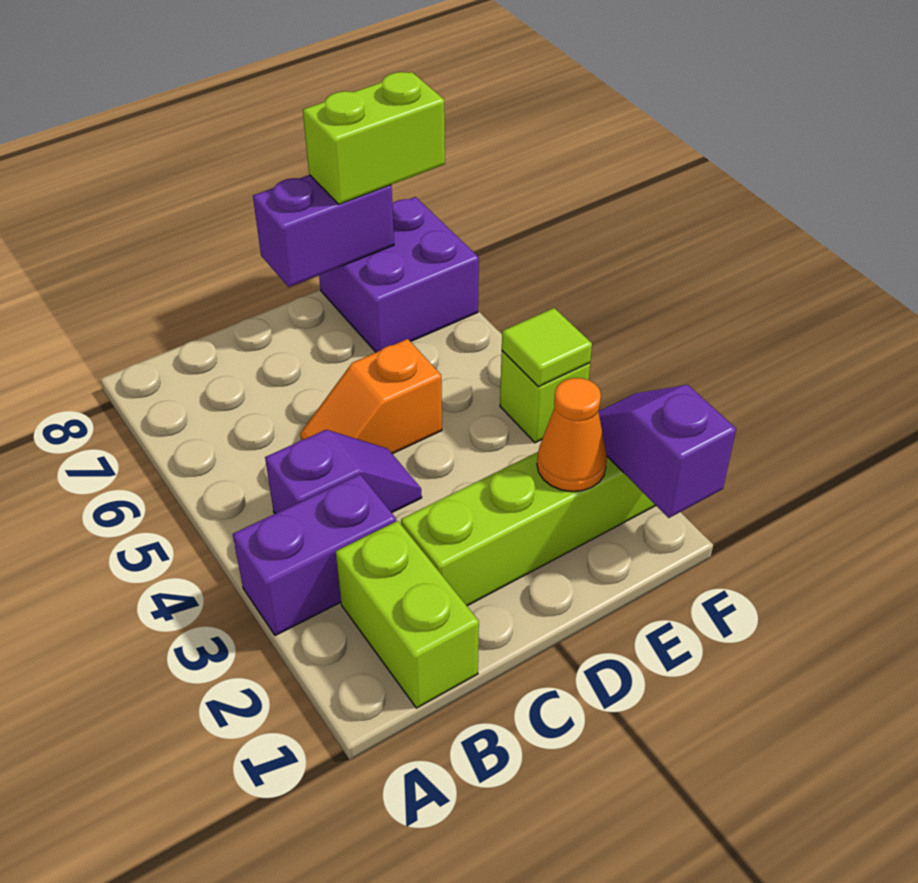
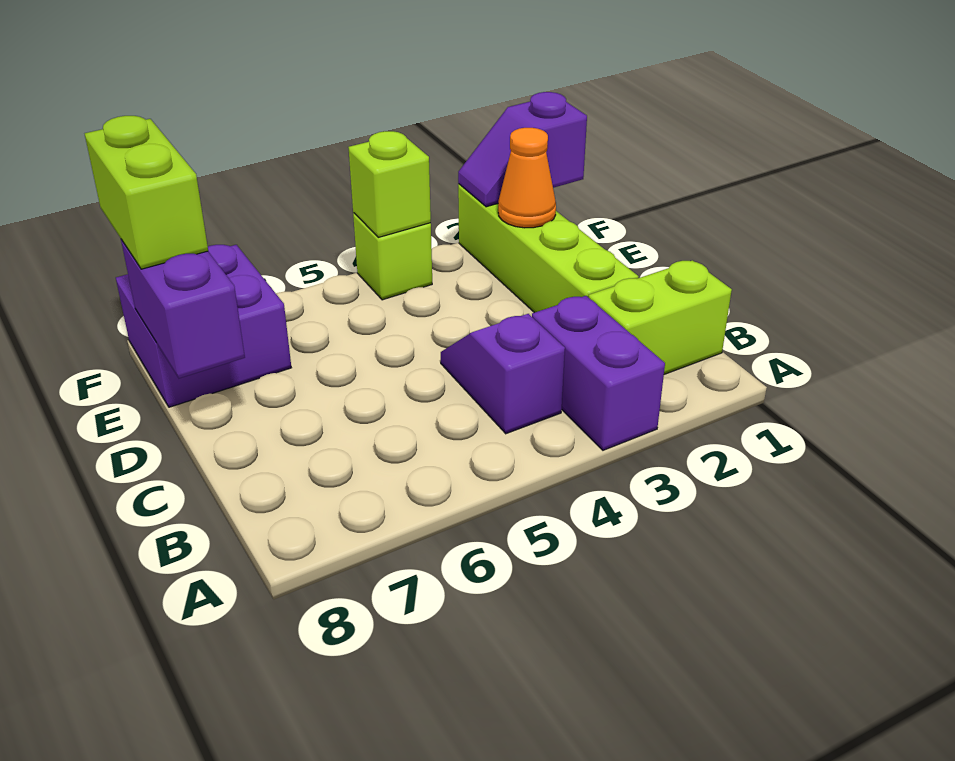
orange slope C5:D5 level 1 top D -> none
lime tile F4 level 2 -> lime brick F4 level 2

